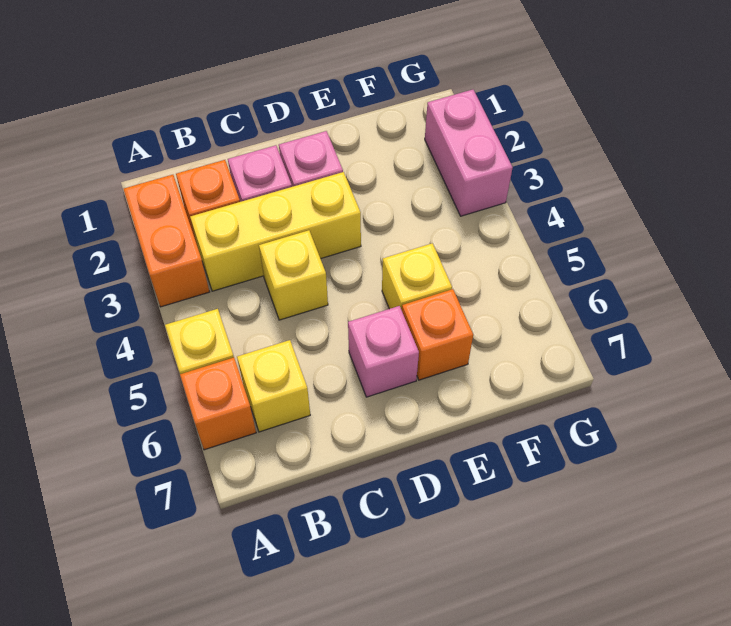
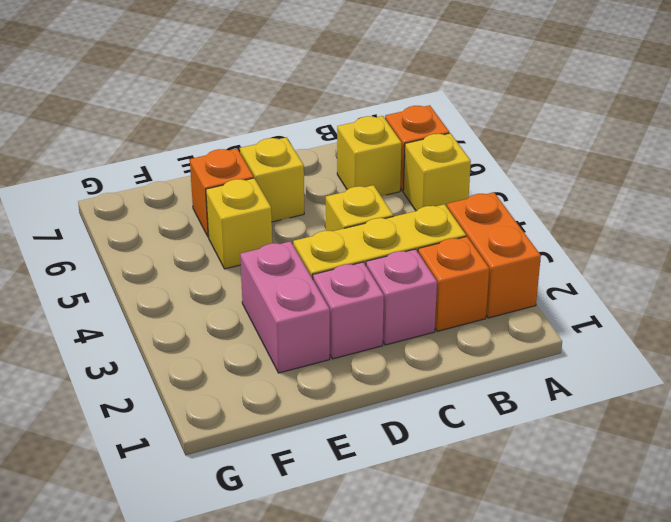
pink brick D6 level 1 -> yellow brick D6 level 1
pink brick G2:G3 level 1 -> pink brick E2:E3 level 1

